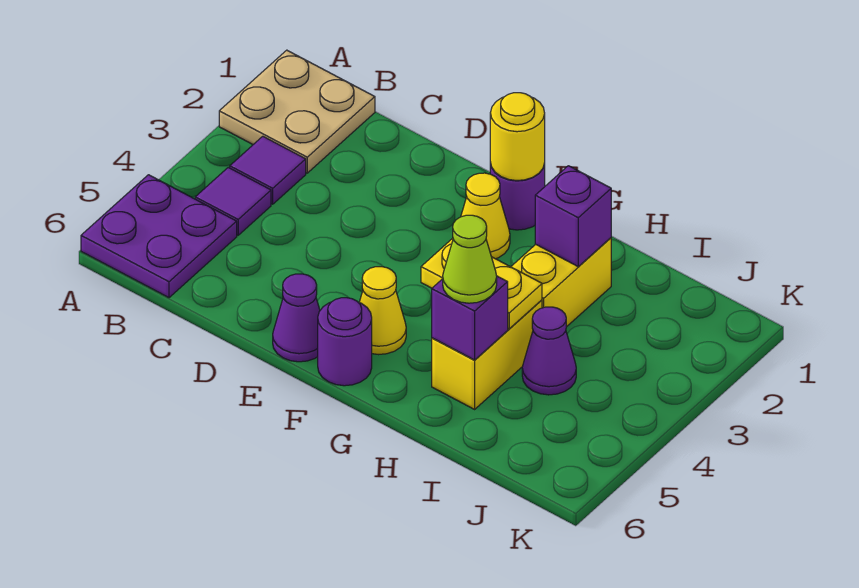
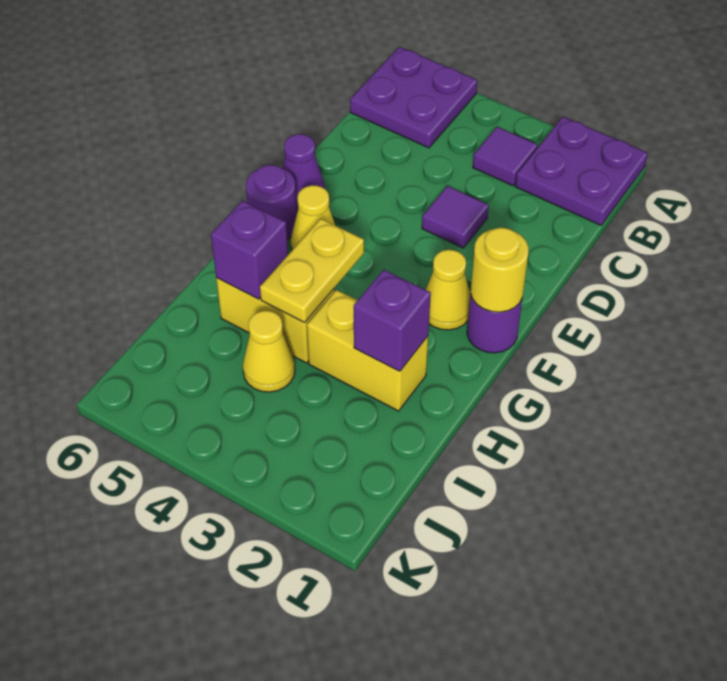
tan plate A1:B2 level 1 -> purple plate A1:B2 level 1
purple tile B4 level 1 -> purple tile D3 level 1
lime cone H5 level 3 -> none
purple cone I4 level 1 -> yellow cone I4 level 1

